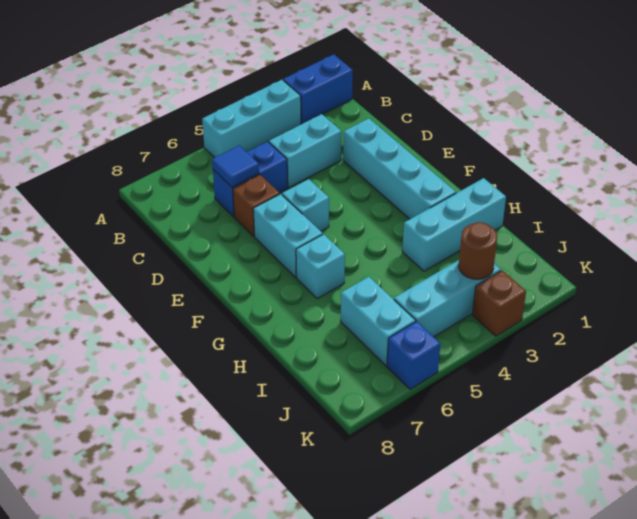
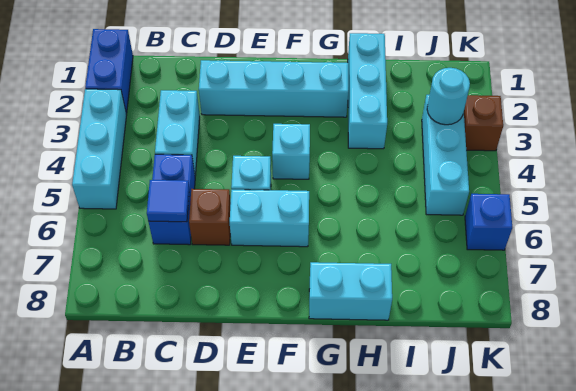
cyan brick G6 level 1 -> cyan brick F4 level 1
cyan brick I6:J6 level 1 -> cyan brick G8:H8 level 1
brown round brick J3 level 2 -> cyan round brick J3 level 2

